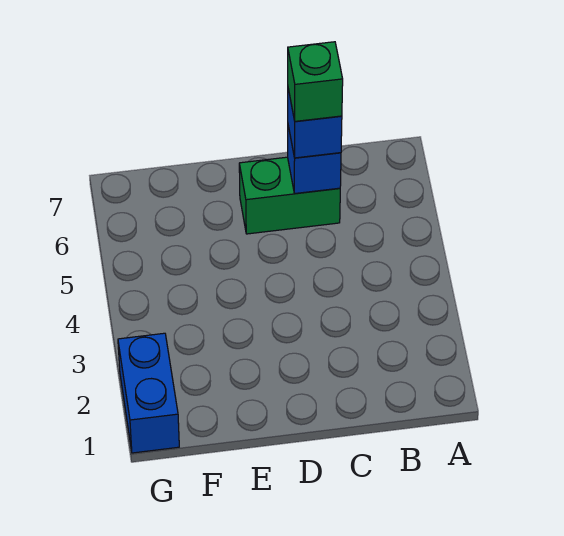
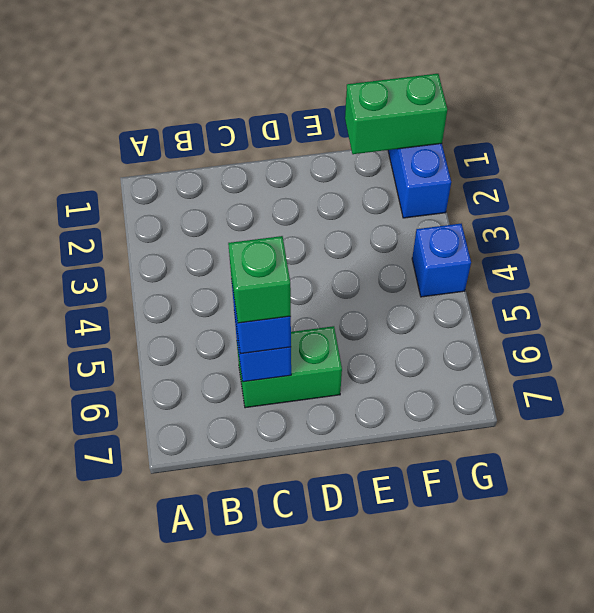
none -> green brick F1:G1 level 2
none -> blue brick G4 level 1

